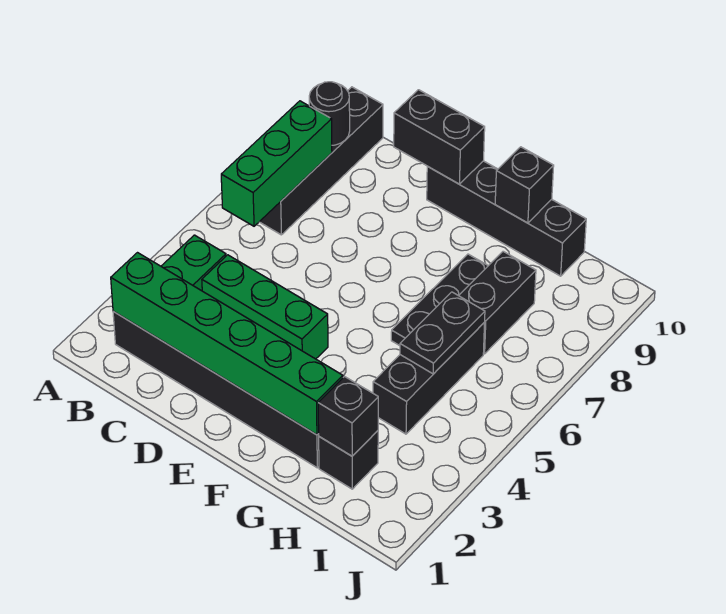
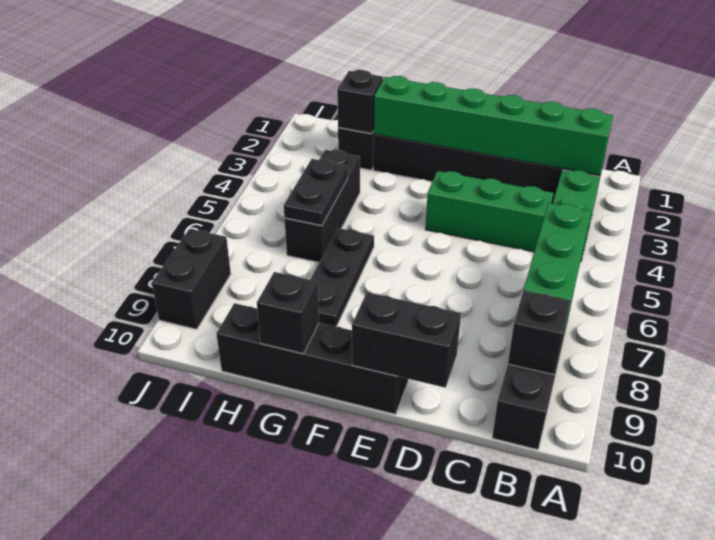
black round brick B9 level 2 -> black brick B9 level 2
black brick H7:H8 level 1 -> black brick J8:J9 level 1

